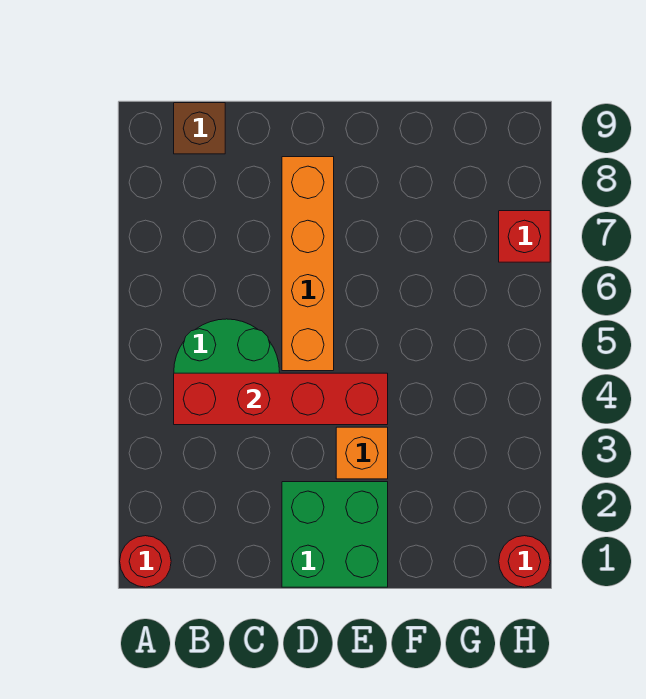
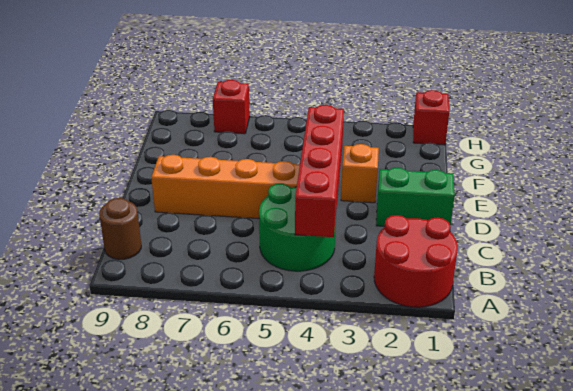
red round brick A1 level 1 -> red round brick A1:B2 level 1
brown brick B9 level 1 -> brown round brick B9 level 1
green brick D1:E2 level 1 -> green brick D1:D2 level 1
red round brick H1 level 1 -> red brick H1 level 1

